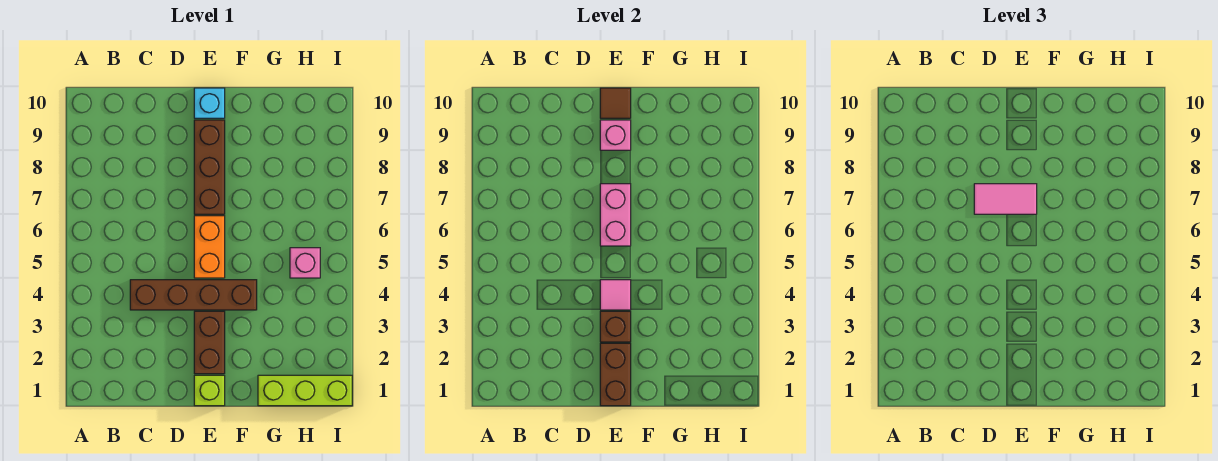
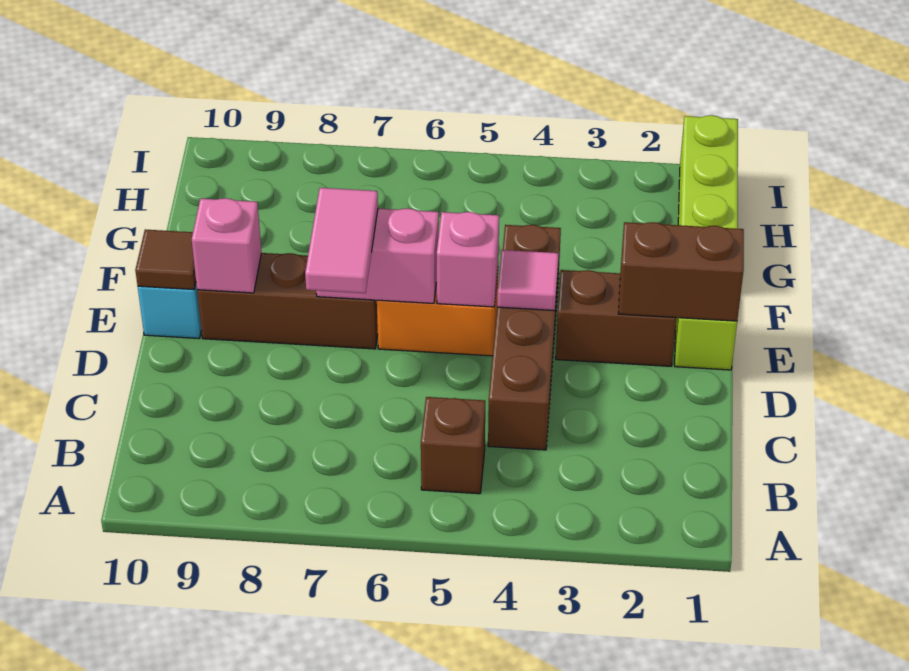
brown brick E3 level 2 -> brown brick B5 level 1
pink brick H5 level 1 -> pink brick E5 level 2

